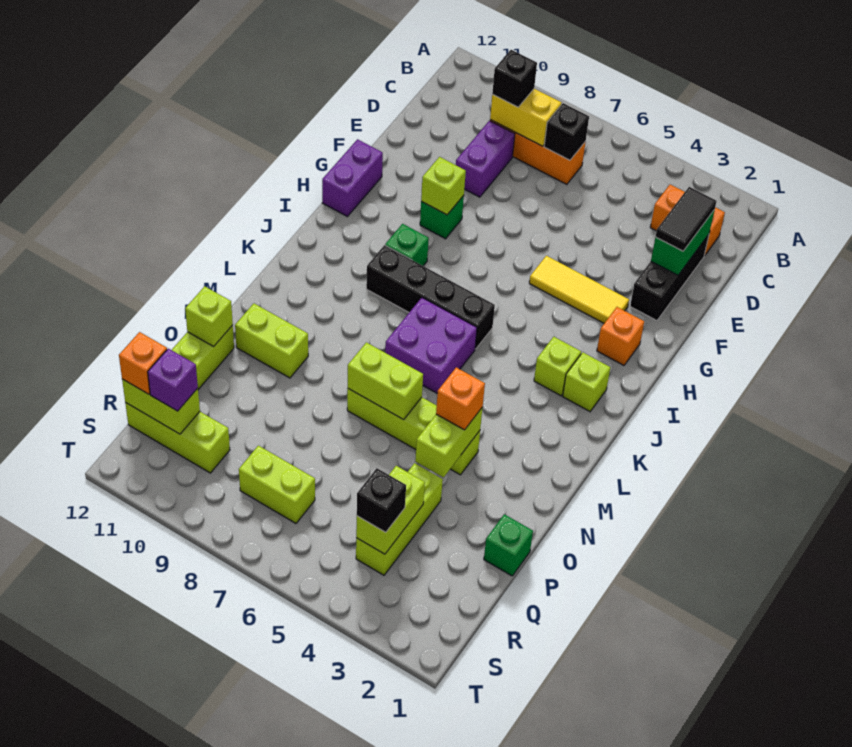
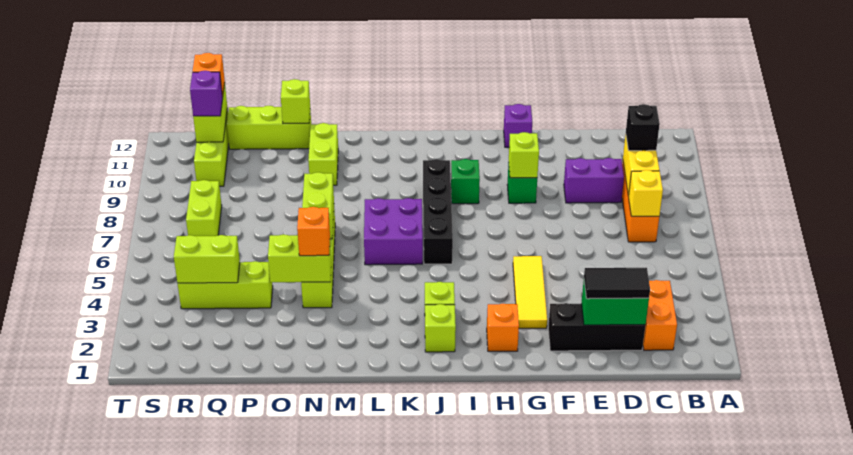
black brick C7 level 2 -> yellow brick C7 level 2
purple brick G12:H12 level 1 -> purple brick G12 level 1
green brick P1 level 1 -> none
black brick R4 level 3 -> none

